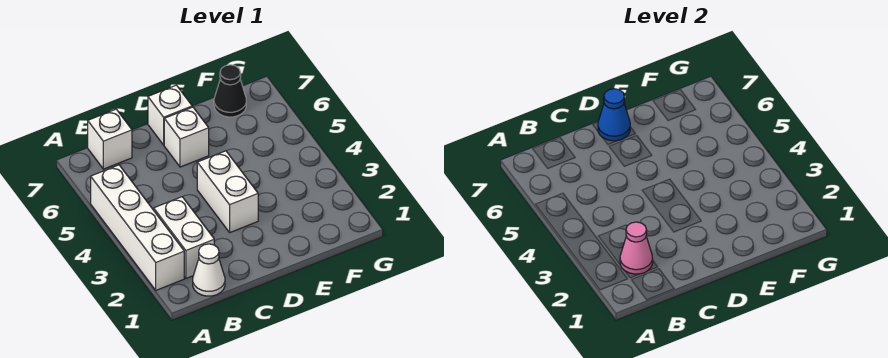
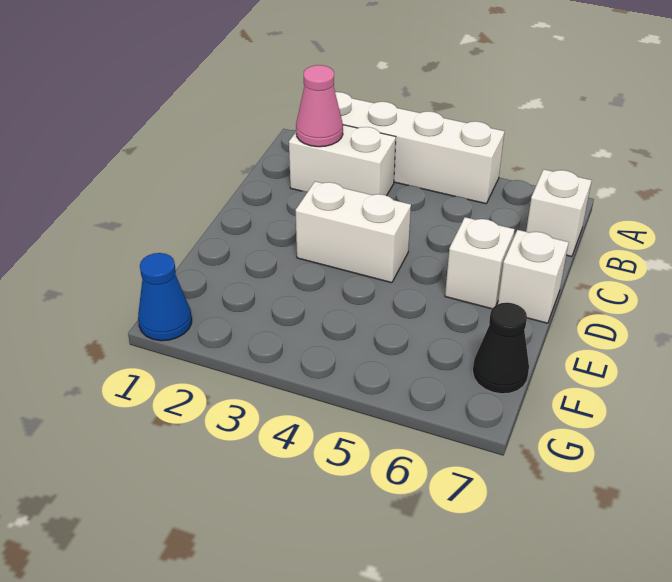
white cone B1 level 1 -> none
blue cone D7 level 2 -> blue cone G1 level 1

